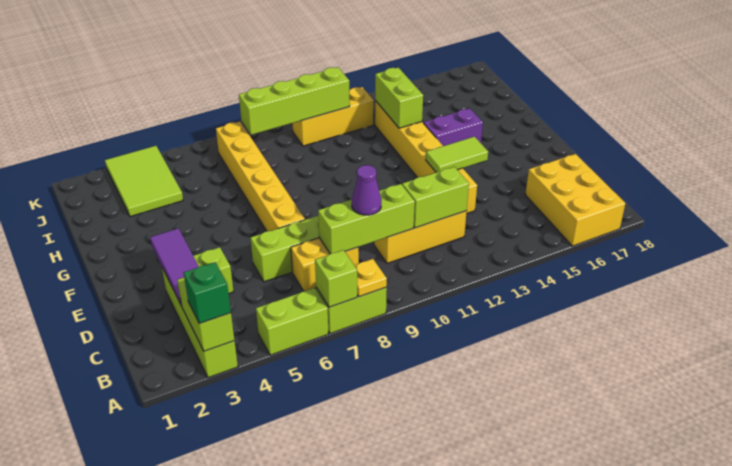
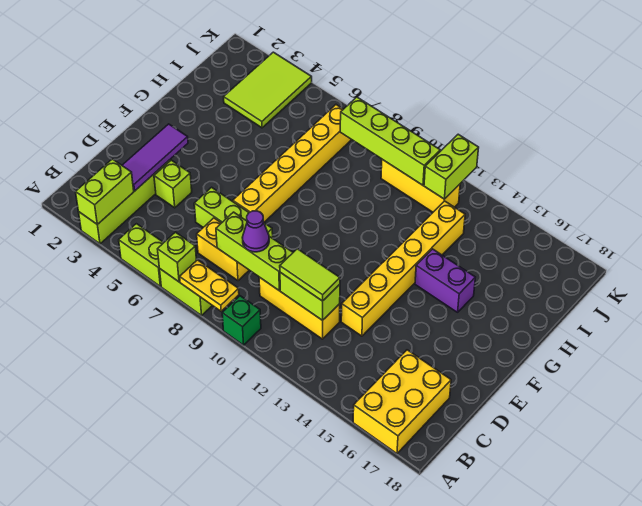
green brick A3 level 3 -> green brick A10 level 1
yellow plate A8 level 2 -> yellow plate A8:A9 level 2
lime tile E13:E14 level 2 -> lime tile C11:C12 level 3
lime brick H13:I13 level 2 -> lime brick J12:K12 level 2

